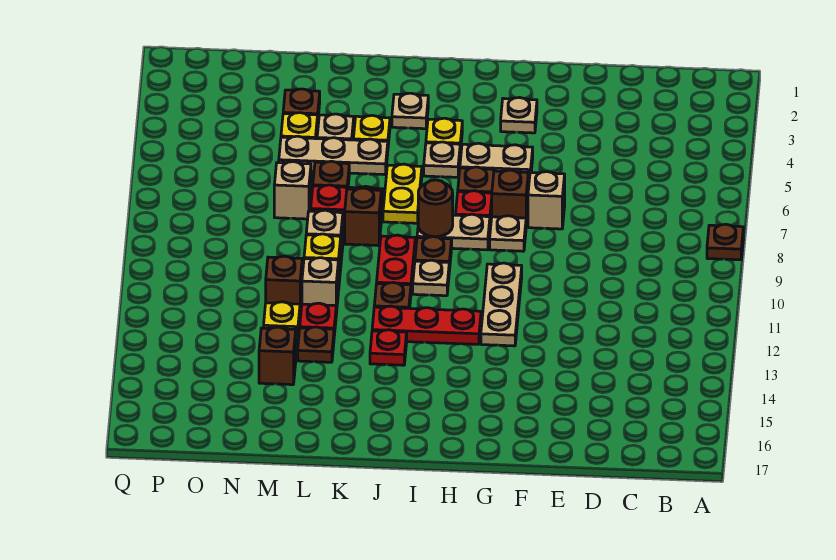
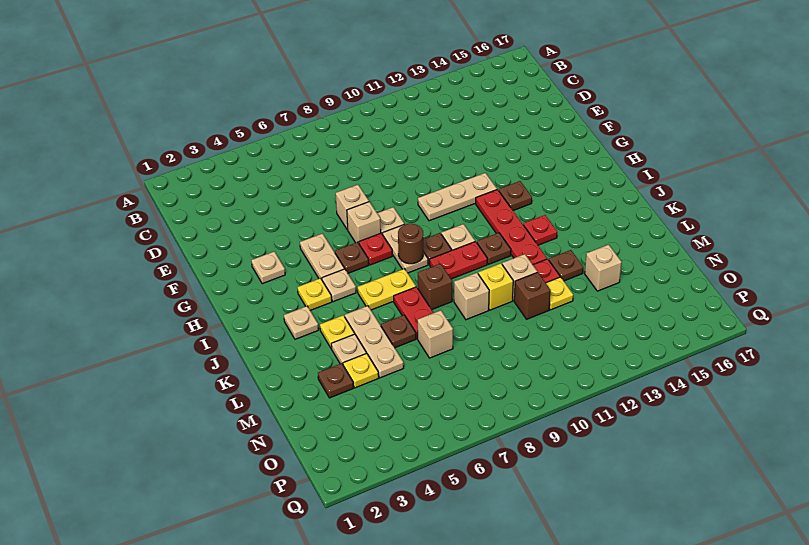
brown plate A8 level 1 -> brown plate H13 level 1
brown brick G7 level 1 -> tan brick G7 level 1
red plate H12:J12 level 1 -> red plate H12:K12 level 1
brown brick M14 level 1 -> tan brick M14 level 1

